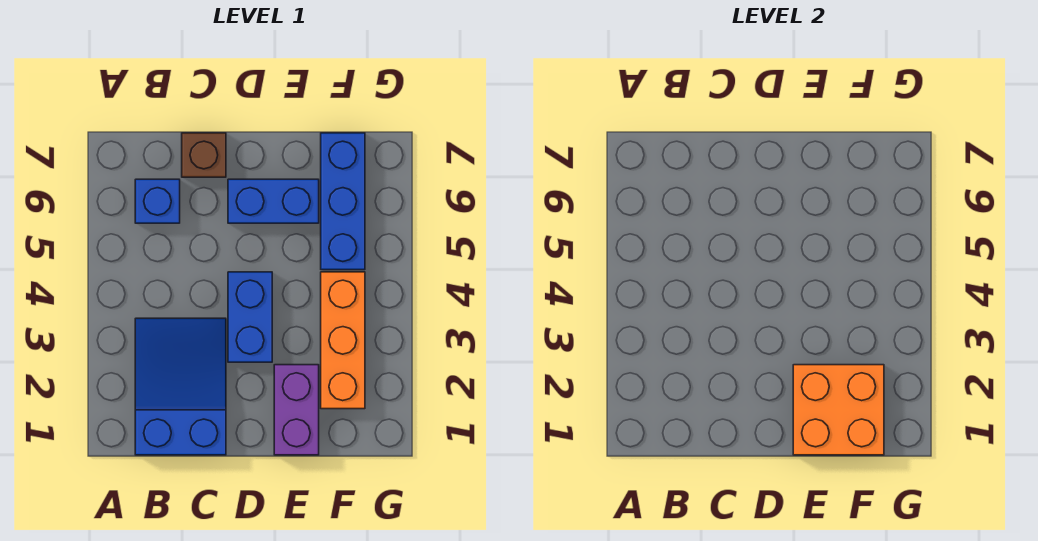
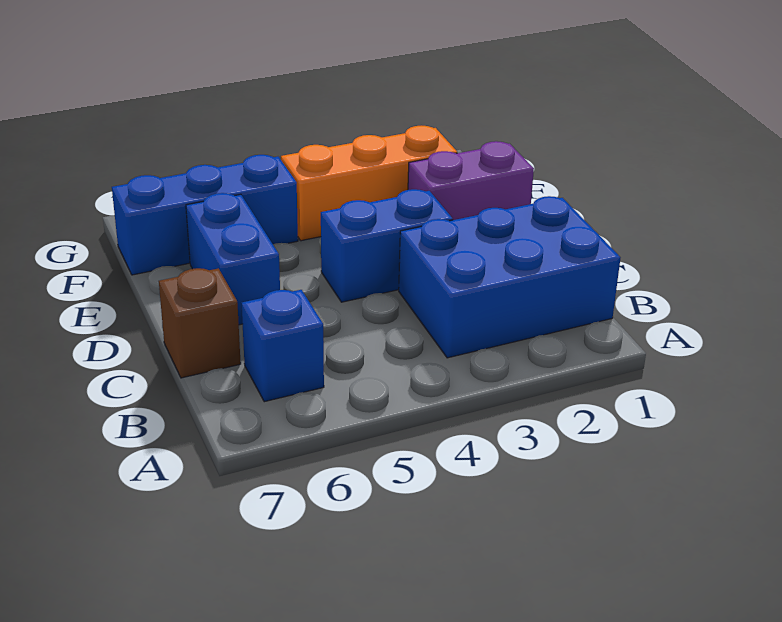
blue slope B1:C3 level 1 top 1 -> blue brick B1:C3 level 1
orange brick E1:F2 level 2 -> none

